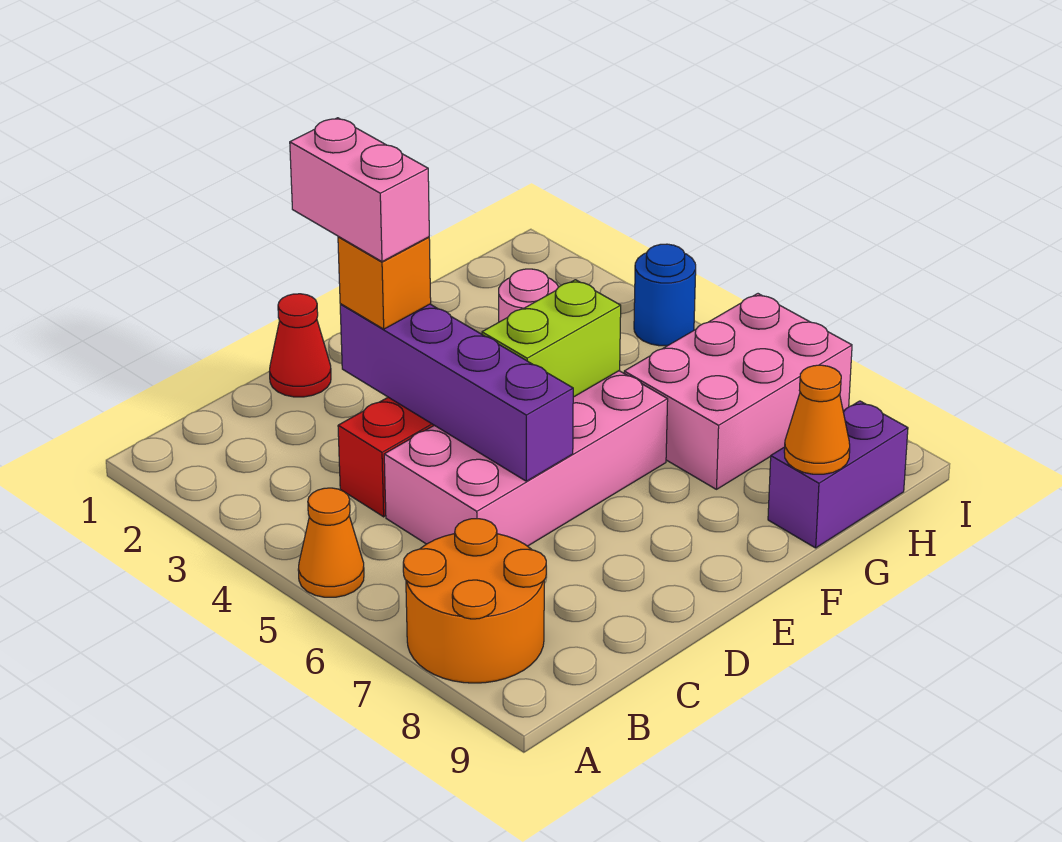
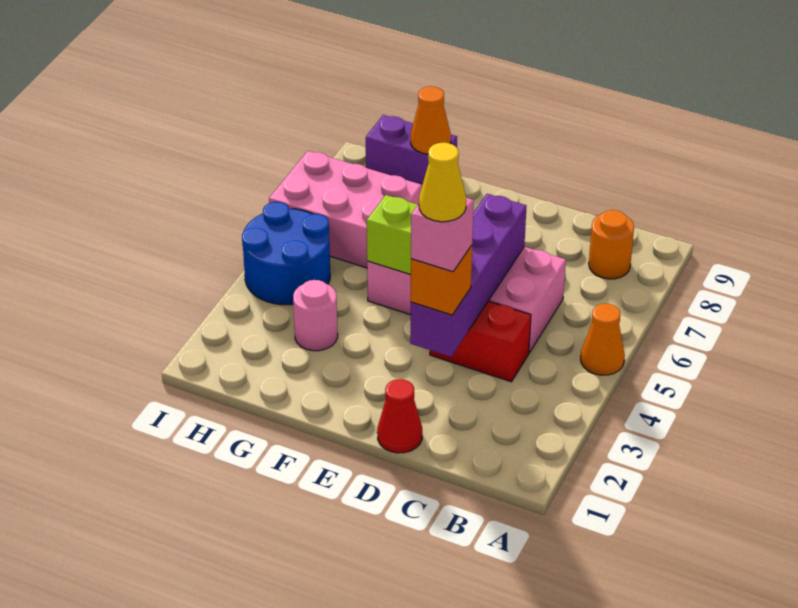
orange round brick A7:B8 level 1 -> orange round brick B8 level 1
pink brick D2:D3 level 4 -> pink brick D3 level 4
none -> yellow cone D3 level 5
blue round brick I4 level 1 -> blue round brick H4:I5 level 1

